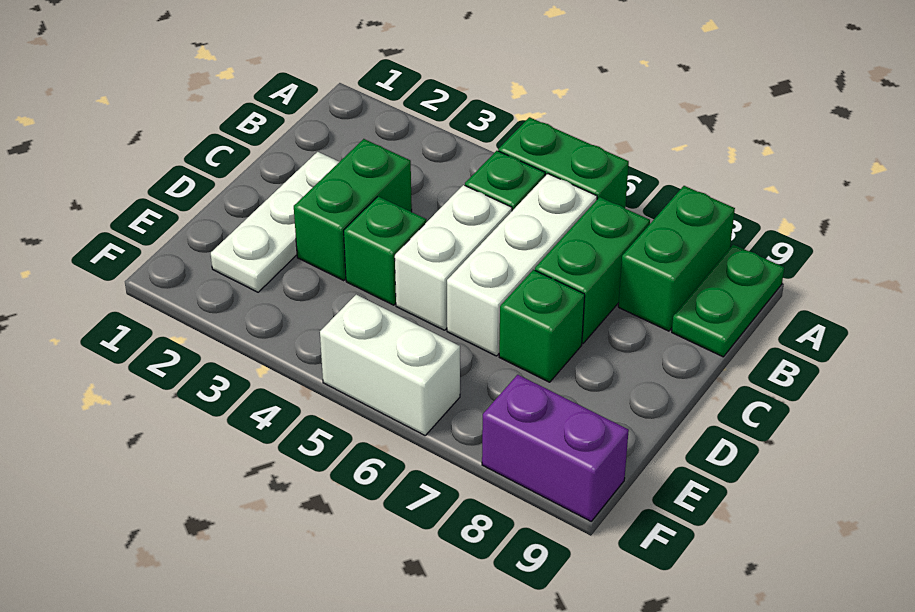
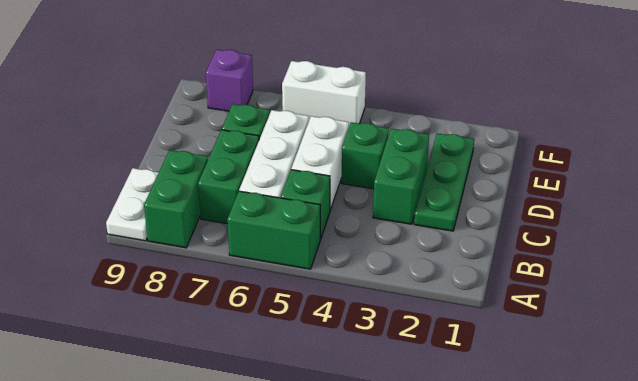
green plate A9:B9 level 1 -> white plate A9:B9 level 1
white plate C2:E2 level 1 -> green plate C2:E2 level 1
purple brick F8:F9 level 1 -> purple brick F8 level 1

